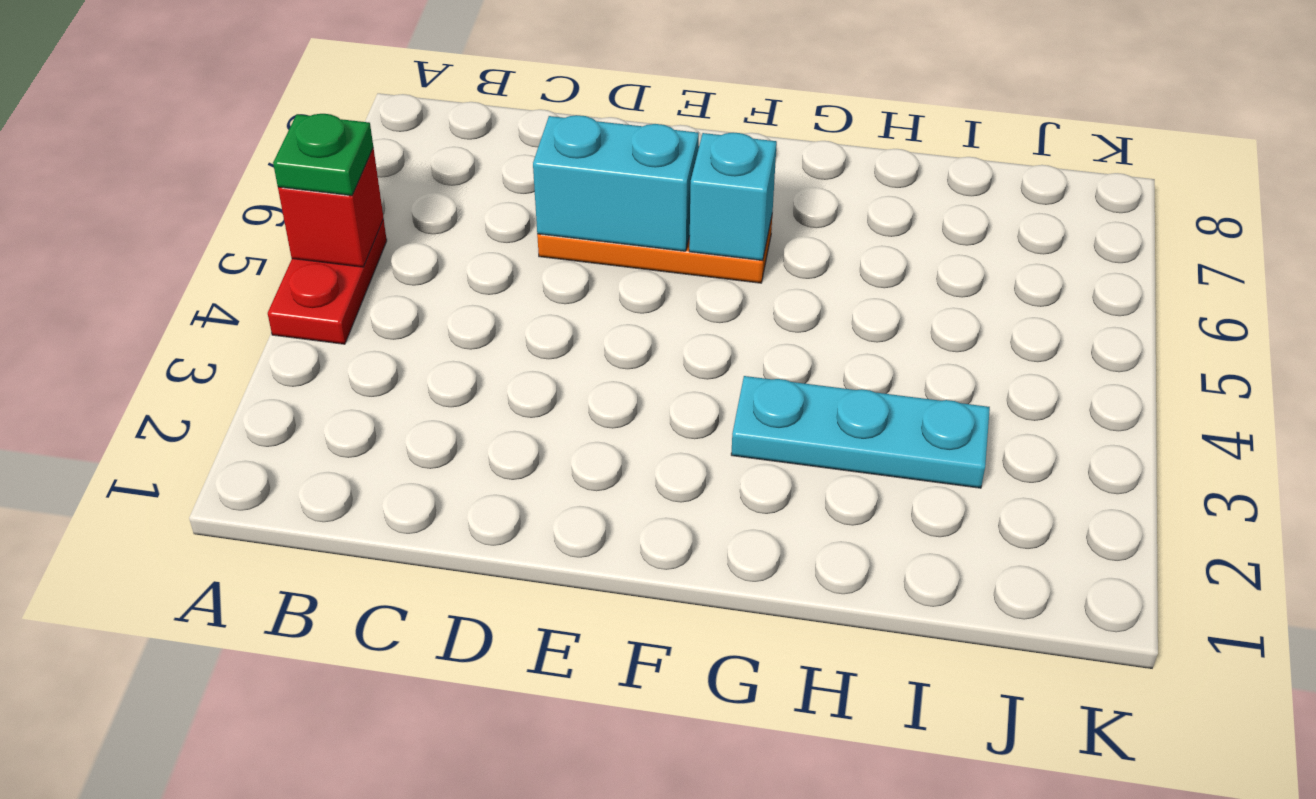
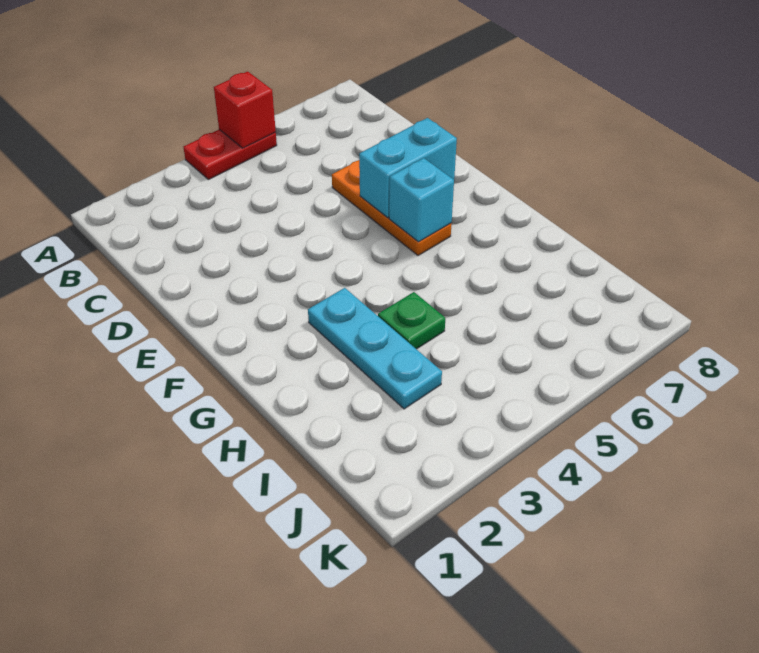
green plate A5 level 3 -> green plate H4 level 1
cyan brick D6:E6 level 2 -> cyan brick E6:E7 level 2

